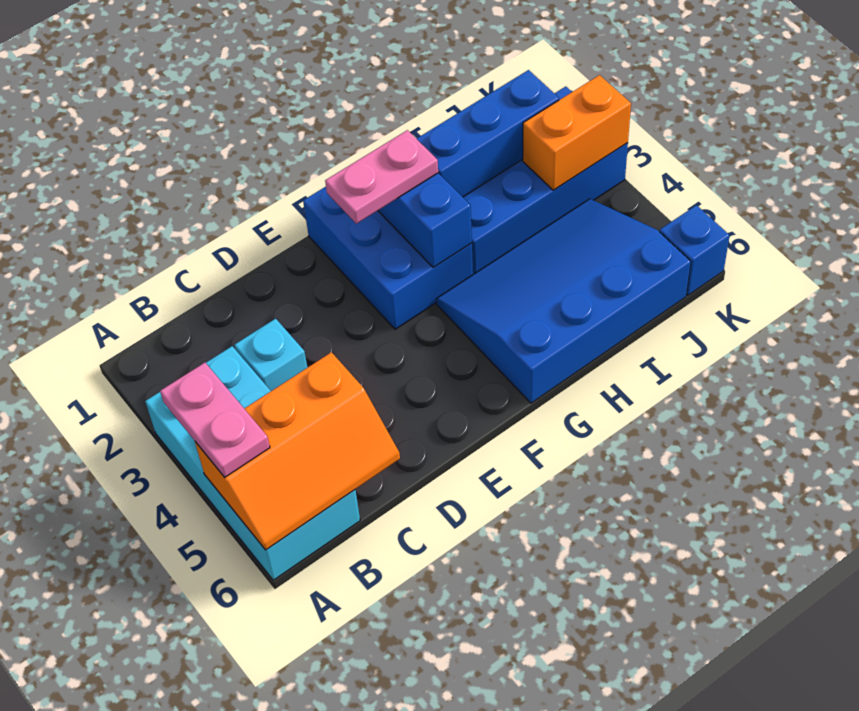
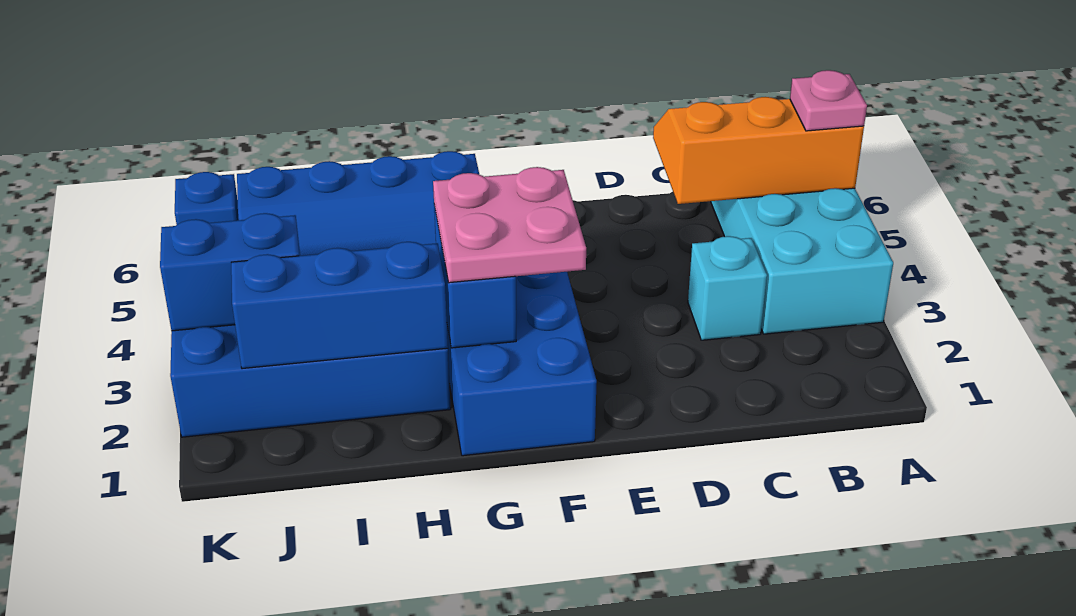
pink plate A4:A5 level 3 -> pink plate A5 level 3
pink plate F2:G2 level 3 -> pink plate F2:G3 level 3
orange brick J3:K3 level 2 -> blue brick J3:K3 level 2

